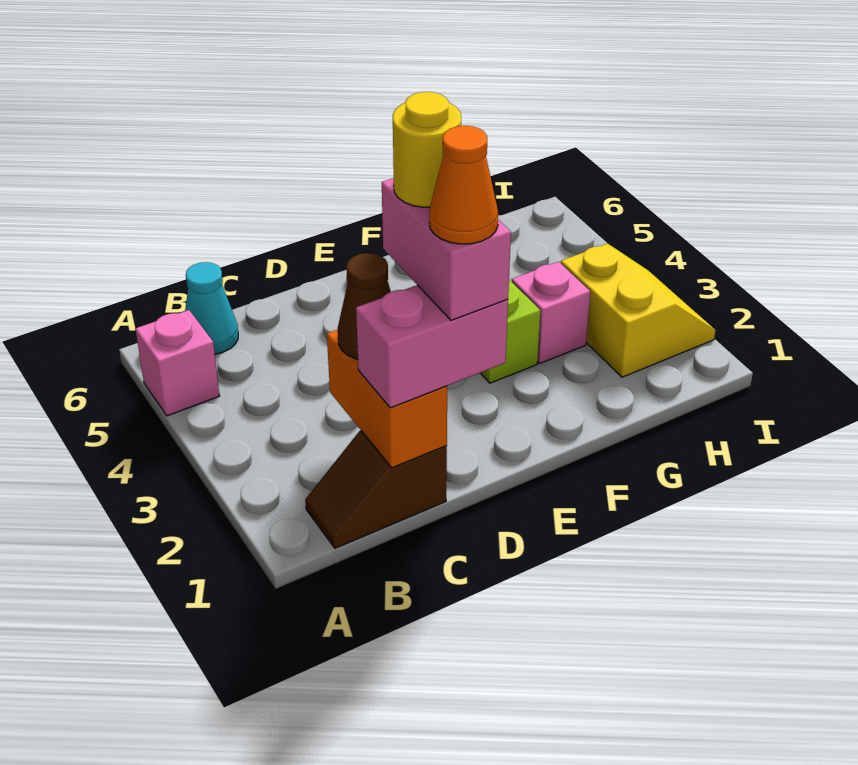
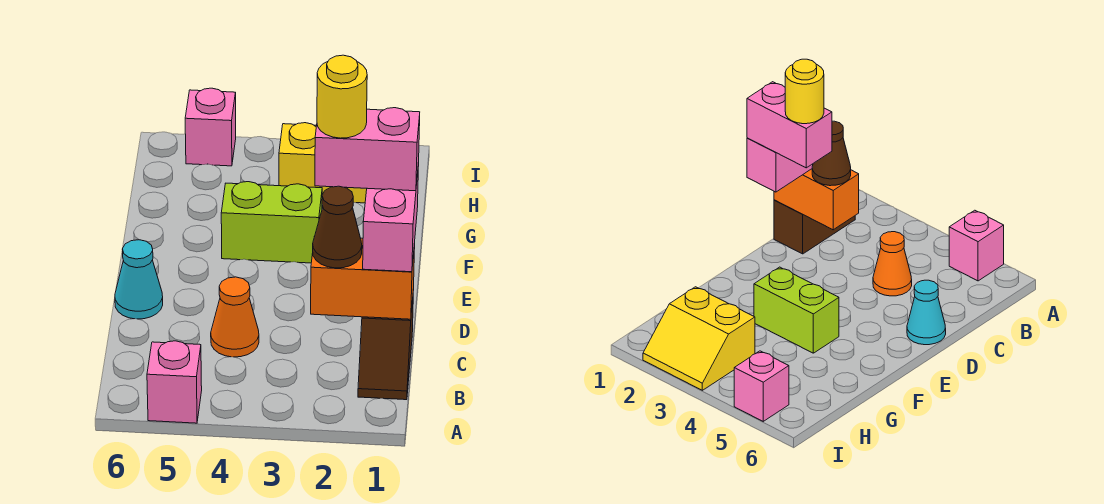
cyan cone B6 level 1 -> cyan cone D6 level 1
orange cone D1 level 5 -> orange cone C4 level 1
pink brick G3 level 1 -> pink brick I5 level 1

